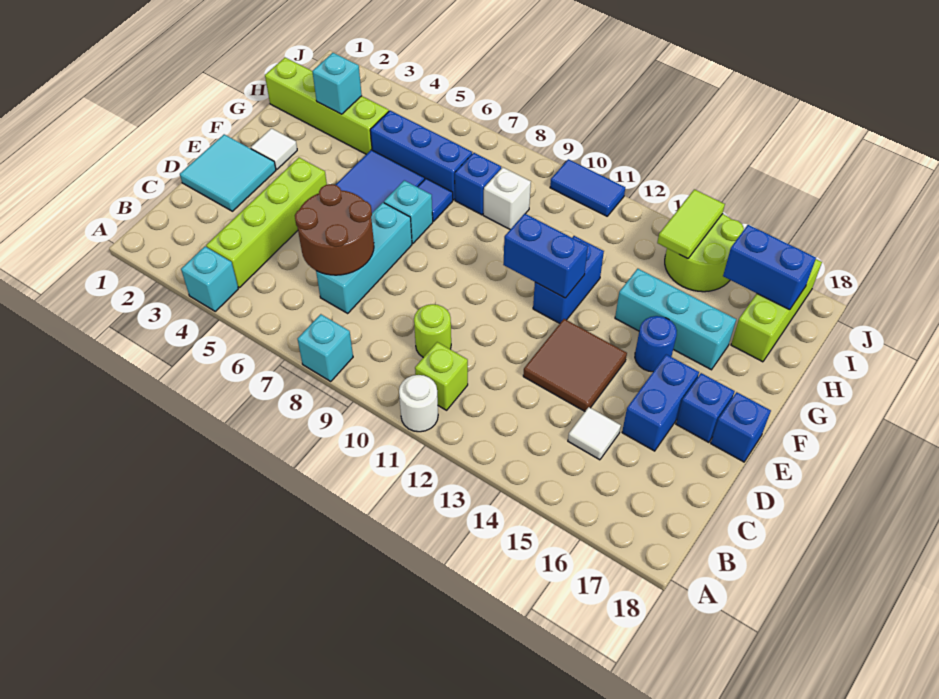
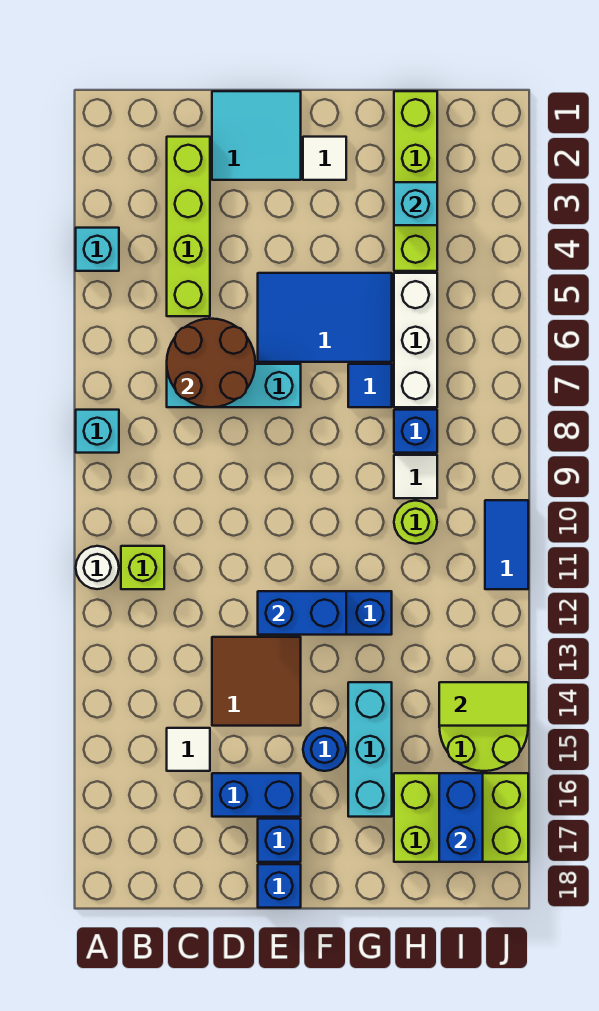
lime brick B4:E4 level 1 -> lime brick C2:C5 level 1
lime round brick C10 level 1 -> lime round brick H10 level 1
cyan brick F7 level 1 -> none
blue brick F11:F12 level 2 -> blue brick E12:F12 level 2
blue brick H5:H7 level 1 -> white brick H5:H7 level 1
white brick H9 level 1 -> white tile H9 level 1
lime brick H17:J17 level 1 -> lime brick H16:J17 level 1

